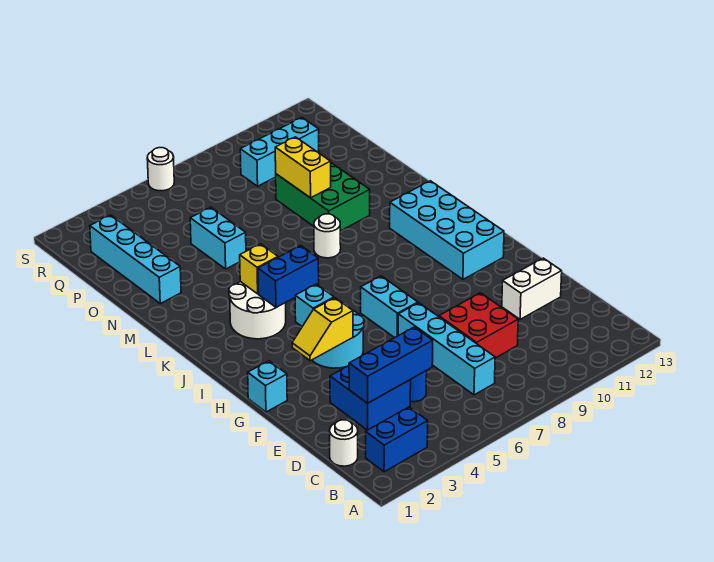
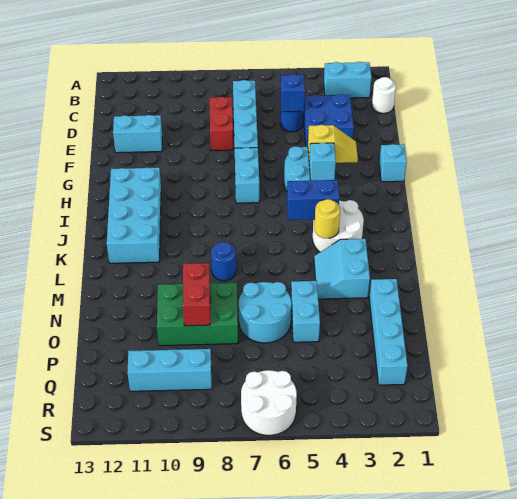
blue brick B2:B3 level 1 -> cyan brick B2:B3 level 1
blue brick D3:D5 level 2 -> blue brick D5 level 2
red brick D8:E9 level 1 -> red brick D8:E8 level 1
white brick E11:E12 level 1 -> cyan brick E11:E12 level 1
yellow brick K4 level 2 -> yellow round brick K4 level 2
none -> cyan slope L3:M4 level 1 top 3
white round brick L8 level 1 -> blue round brick L8 level 1
green brick M9:O10 level 1 -> green brick N8:O10 level 1
none -> cyan round brick N6:O7 level 1
yellow brick N9:O9 level 2 -> red brick N9:O9 level 2
white round brick S6 level 1 -> white round brick R6:S7 level 1

